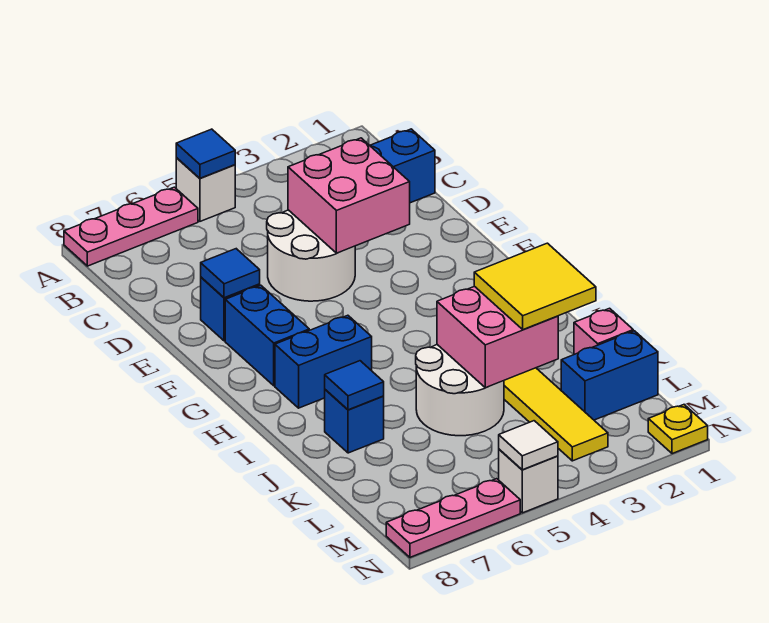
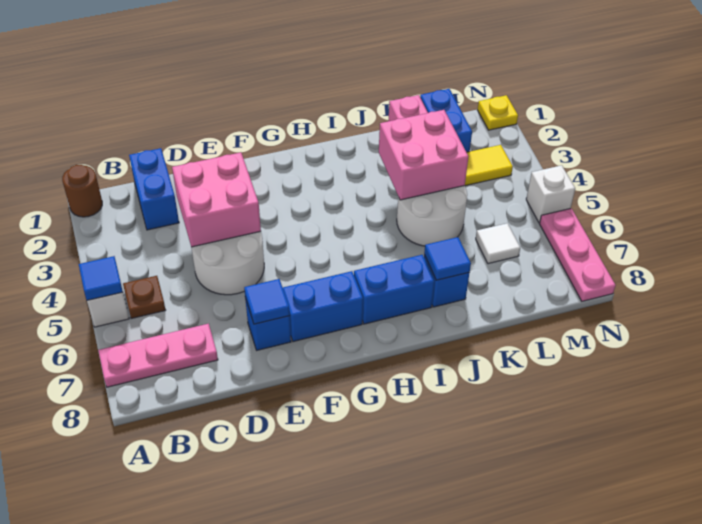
none -> brown round brick A1 level 1
pink plate A6:A8 level 1 -> pink plate A7:C7 level 1
none -> brown plate B5 level 1
blue brick H6:H7 level 1 -> blue brick H7:I7 level 1
yellow tile J2:K3 level 3 -> none
white tile N5 level 2 -> white tile L6 level 1

